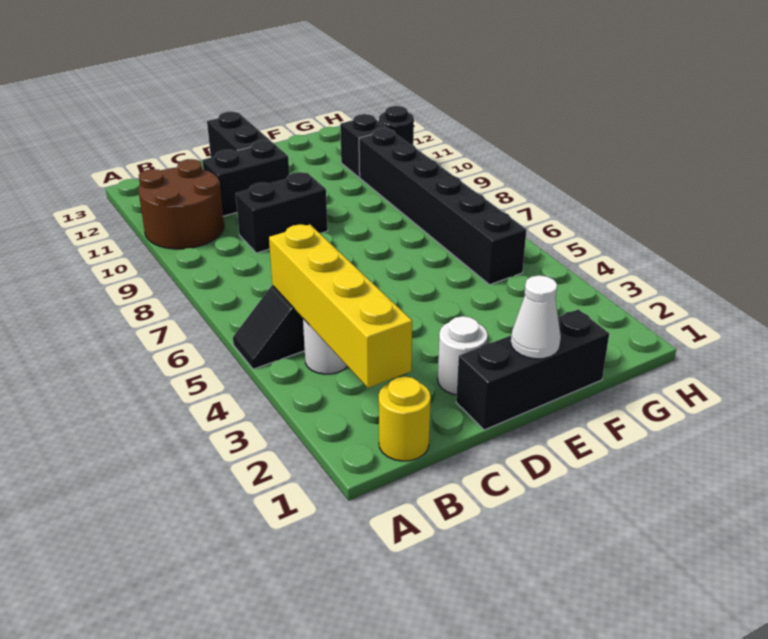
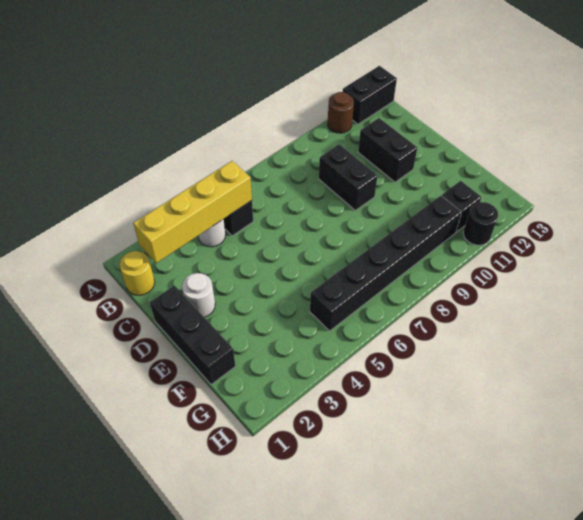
brown round brick A10:B11 level 1 -> brown round brick A11 level 1
black brick D12:D13 level 1 -> black brick A12:A13 level 1
white cone E1 level 2 -> none

